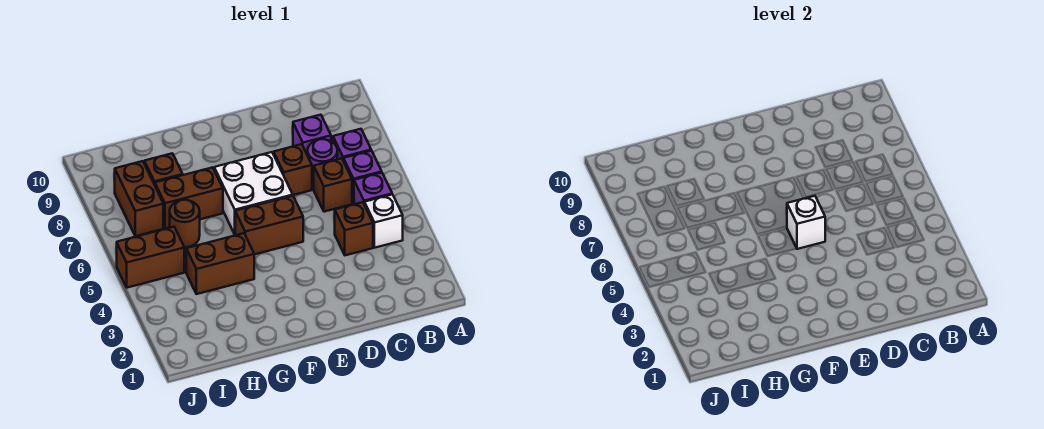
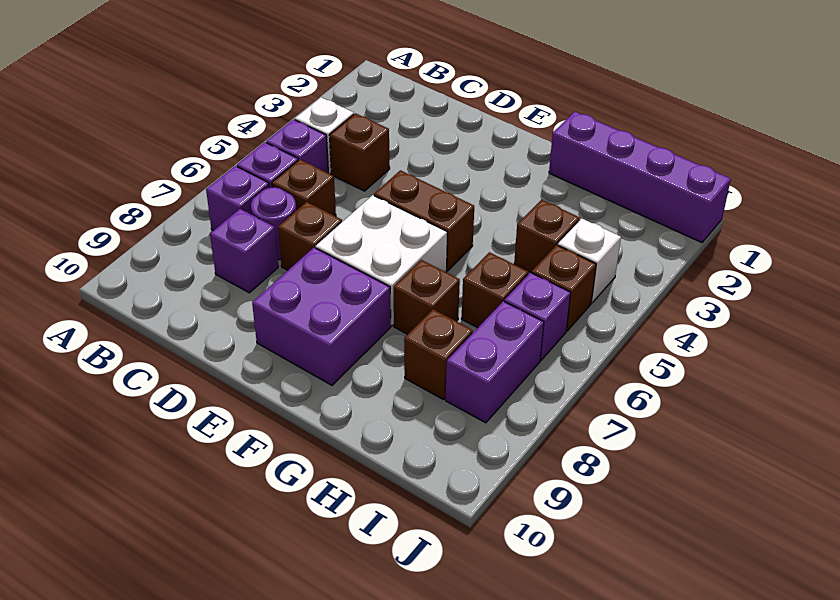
white brick E5 level 2 -> white brick I4 level 1
none -> purple brick E8:F9 level 1
none -> purple brick G1:J1 level 1
brown brick G4:H4 level 1 -> brown brick H4 level 1
brown brick G7:H7 level 1 -> brown brick G7 level 1
brown round brick H6 level 1 -> brown brick H6 level 1
brown brick I5:J5 level 1 -> brown brick I5 level 1
none -> purple brick I6 level 1
brown brick I7:I8 level 1 -> purple brick I7:I8 level 1

